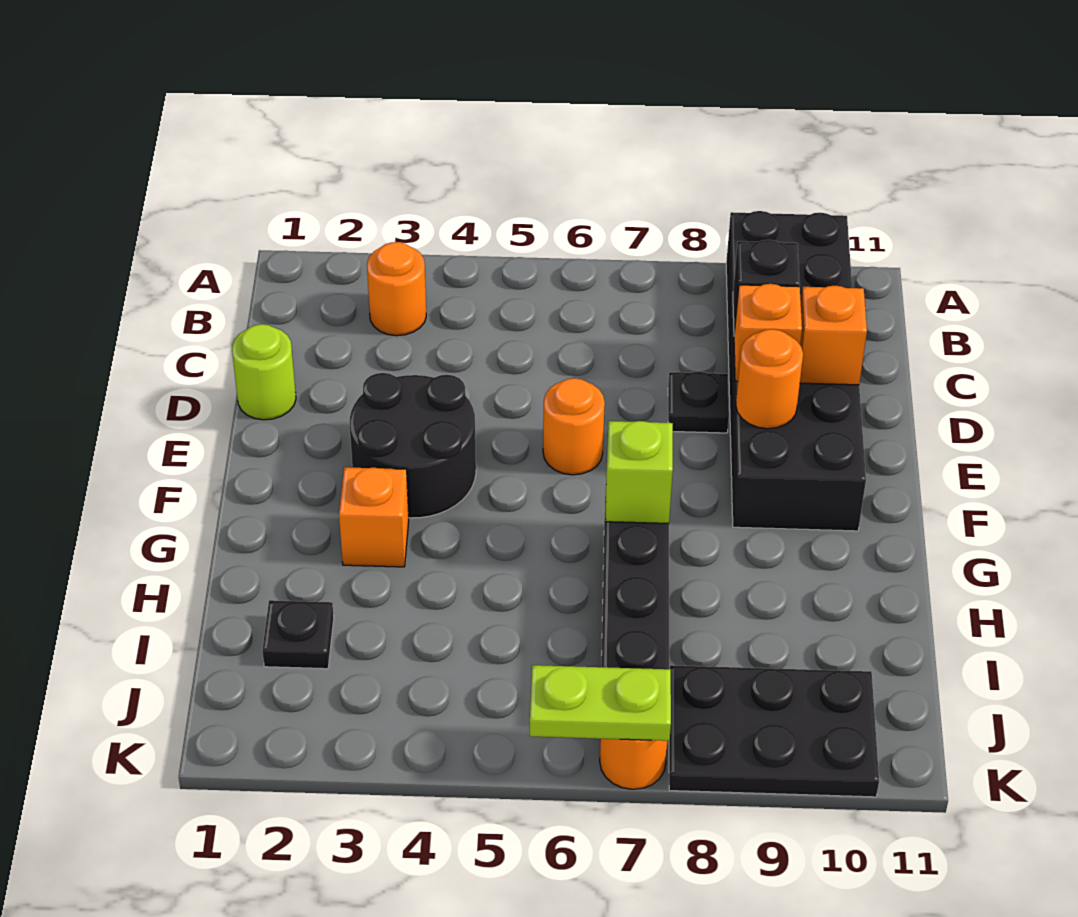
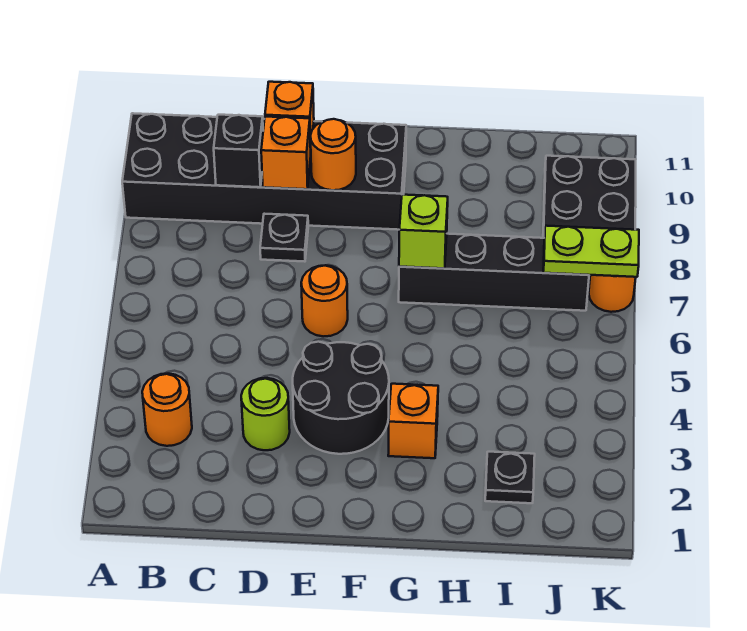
lime round brick D1 level 1 -> lime round brick D3 level 1
lime plate K6:K7 level 2 -> lime plate J7:K7 level 2

